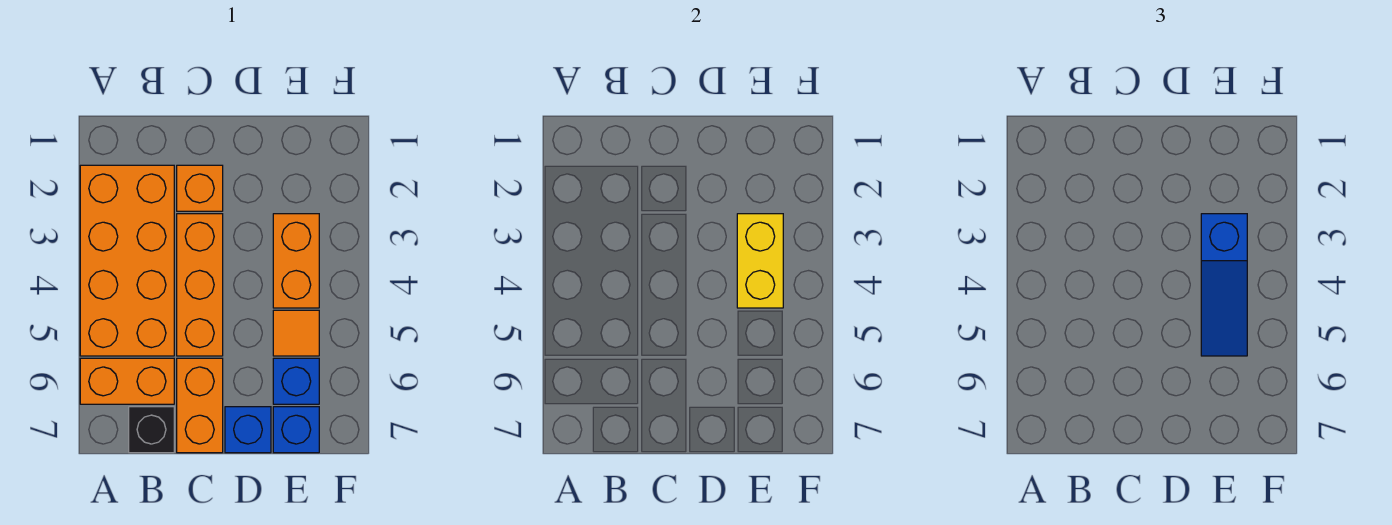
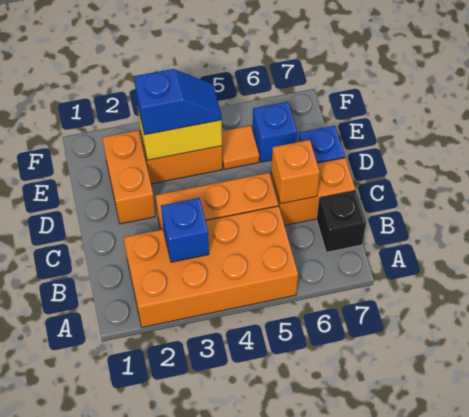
orange brick A6:B6 level 1 -> orange brick D2:E2 level 1
orange brick C2 level 1 -> orange brick C6 level 2
blue slope E3:E5 level 3 top 3 -> blue slope E3:E4 level 3 top 3
blue brick E7 level 1 -> blue brick B3 level 2

